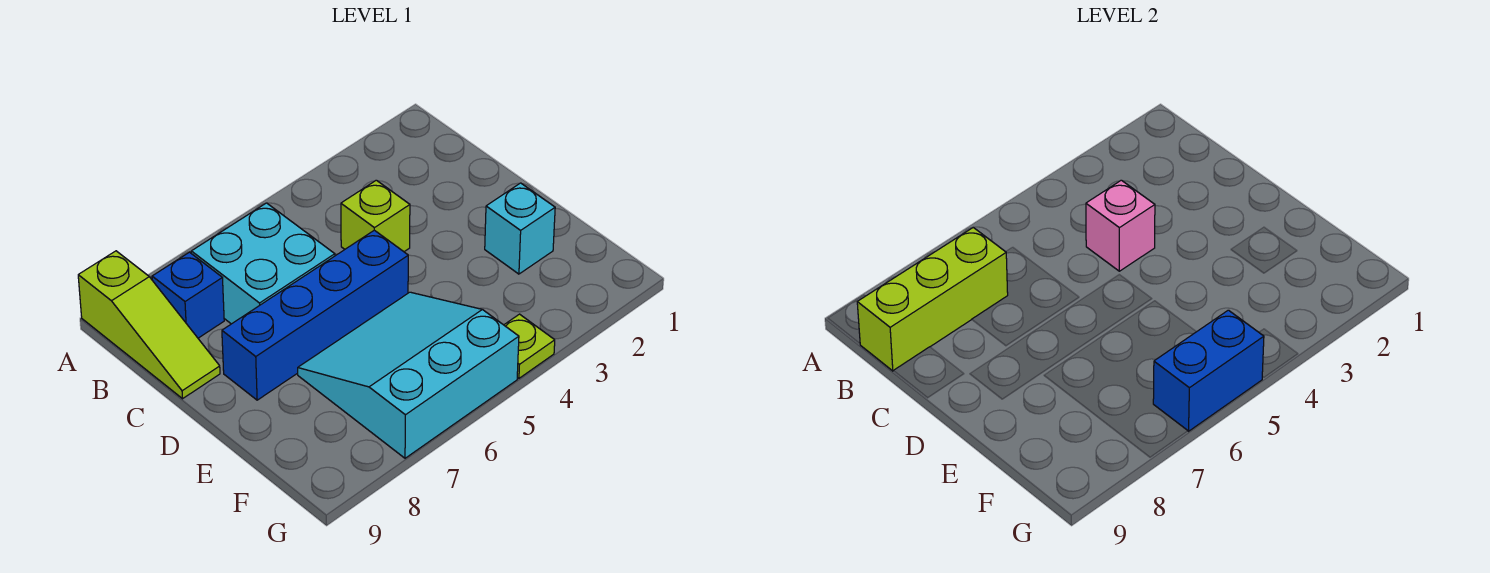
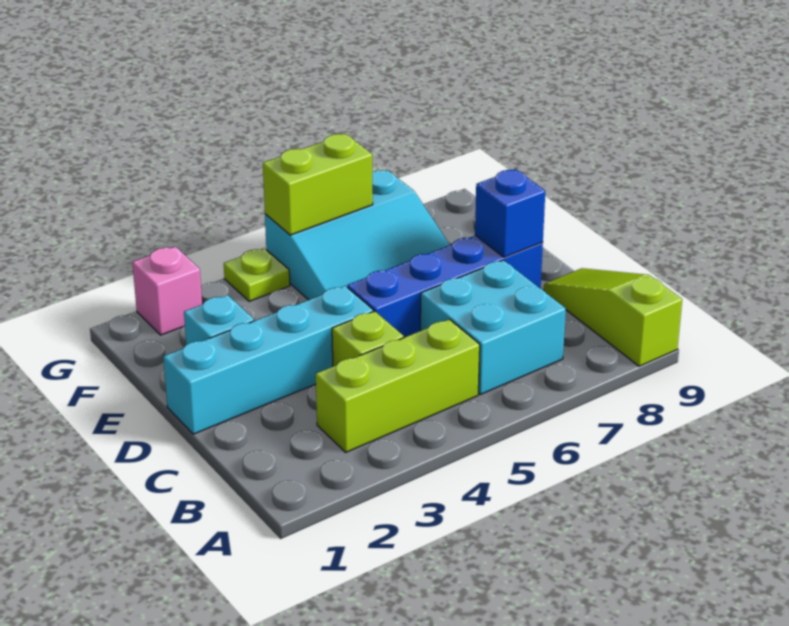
lime brick B7:B9 level 2 -> lime brick B3:B5 level 1
blue brick B8 level 1 -> blue brick D8 level 2
pink brick C4 level 2 -> pink brick G2 level 1
none -> cyan brick D1:D4 level 1
blue brick G5:G6 level 2 -> lime brick G5:G6 level 2

